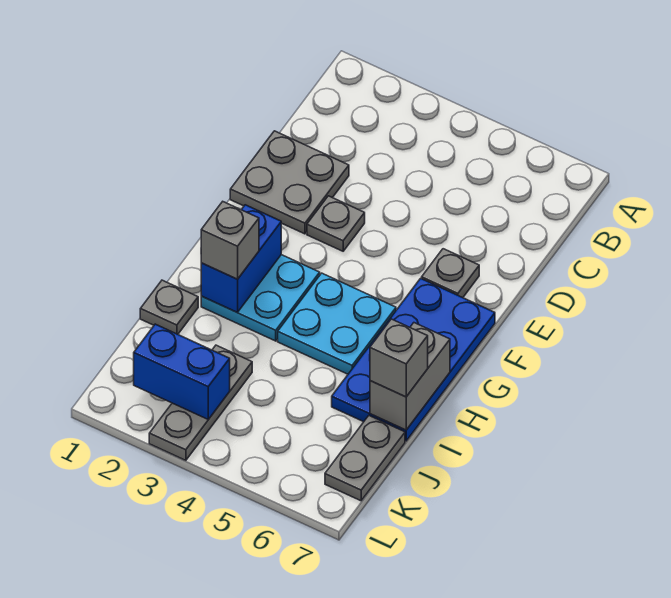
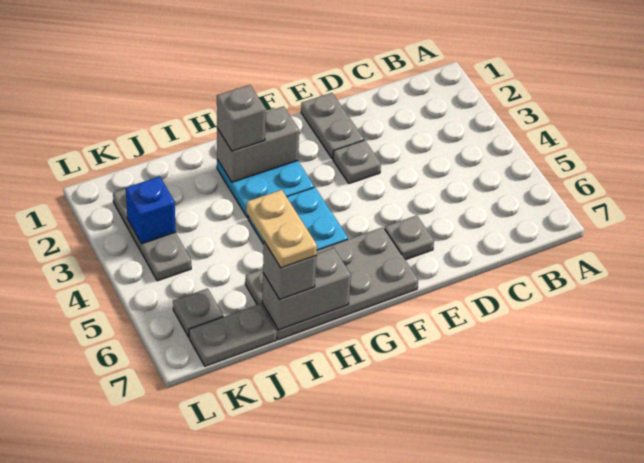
grey plate D1:E2 level 1 -> grey plate E1:E2 level 1
blue plate F6:I7 level 1 -> grey plate F6:I7 level 1
blue brick G2:H2 level 2 -> grey brick G2:H2 level 2
grey plate I1 level 1 -> grey plate K6 level 1
none -> tan plate I6:I7 level 4
grey plate J3:L3 level 1 -> grey plate K2:K4 level 1
blue brick K2:K3 level 2 -> blue brick K3 level 2

